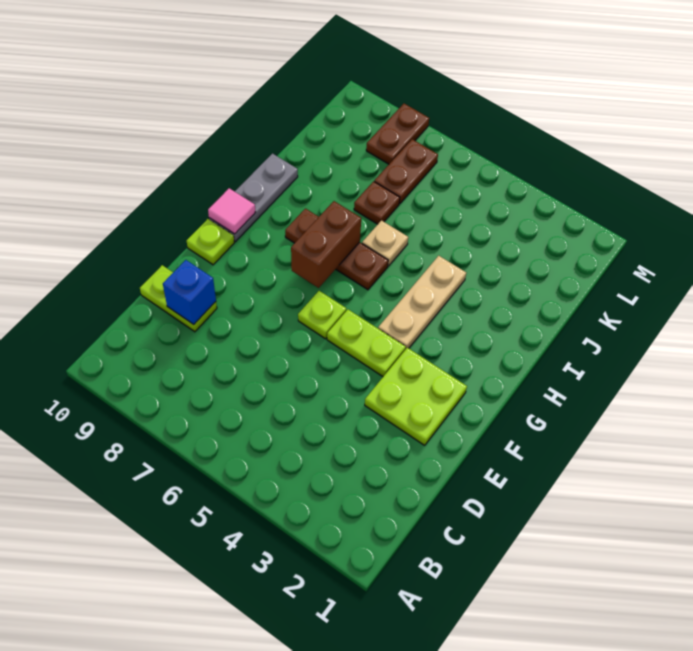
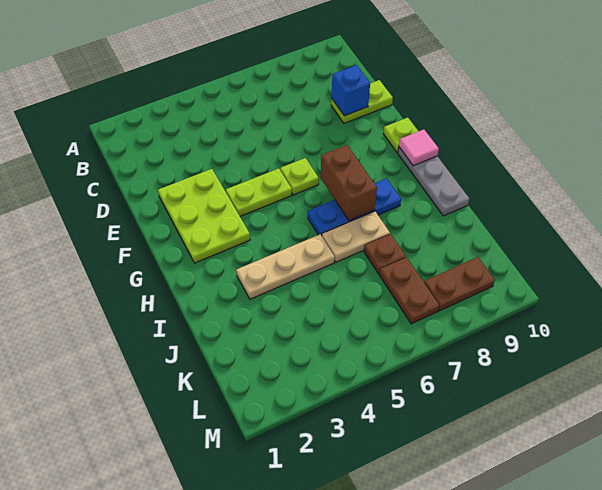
lime plate E2:F3 level 1 -> lime plate E2:G3 level 1
tan plate G4:I4 level 1 -> tan plate I3:I5 level 1
brown plate H6:H8 level 1 -> blue plate H6:H8 level 1
tan plate I6 level 1 -> tan plate I6:I7 level 1
brown plate L8:M8 level 1 -> brown plate L8:L9 level 1

